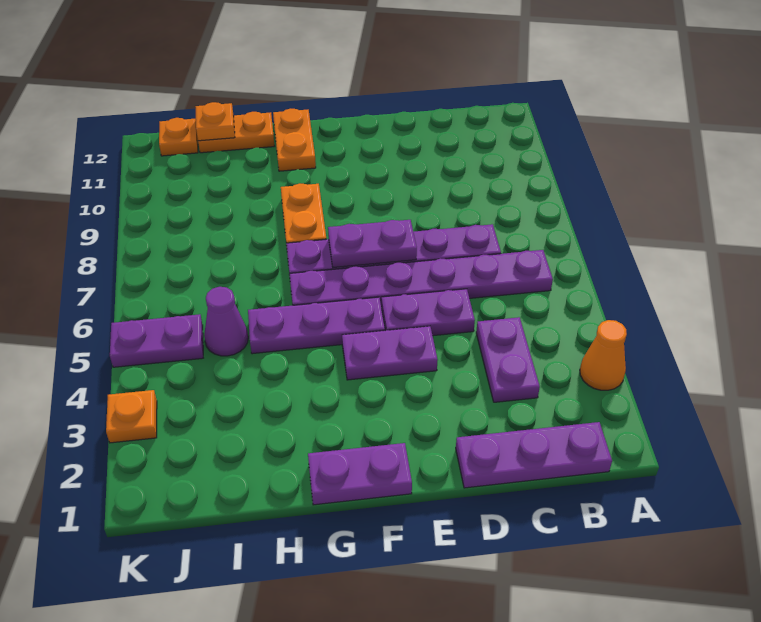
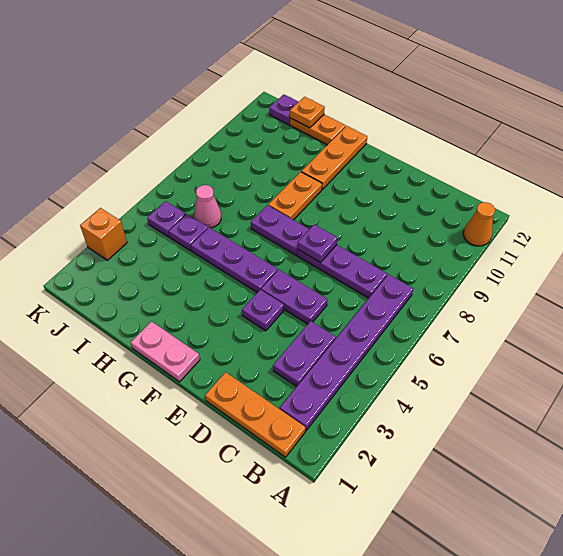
orange cone A3 level 1 -> orange cone A11 level 1
purple plate B1:D1 level 1 -> orange plate B1:D1 level 1
purple plate B6:G6 level 1 -> purple plate B2:B7 level 1
purple plate E4:F4 level 1 -> purple plate E4 level 1
purple plate E7:F7 level 2 -> purple plate E7 level 2
purple plate F1:G1 level 1 -> pink plate F1:G1 level 1
orange plate G11:G12 level 1 -> orange plate G10:G12 level 1
purple cone I5 level 1 -> purple plate I5 level 1
none -> pink cone I6 level 1
purple plate J5:K5 level 1 -> purple plate J5 level 1
orange plate J12 level 1 -> purple plate J12 level 1
orange plate K3 level 1 -> orange brick K3 level 1

